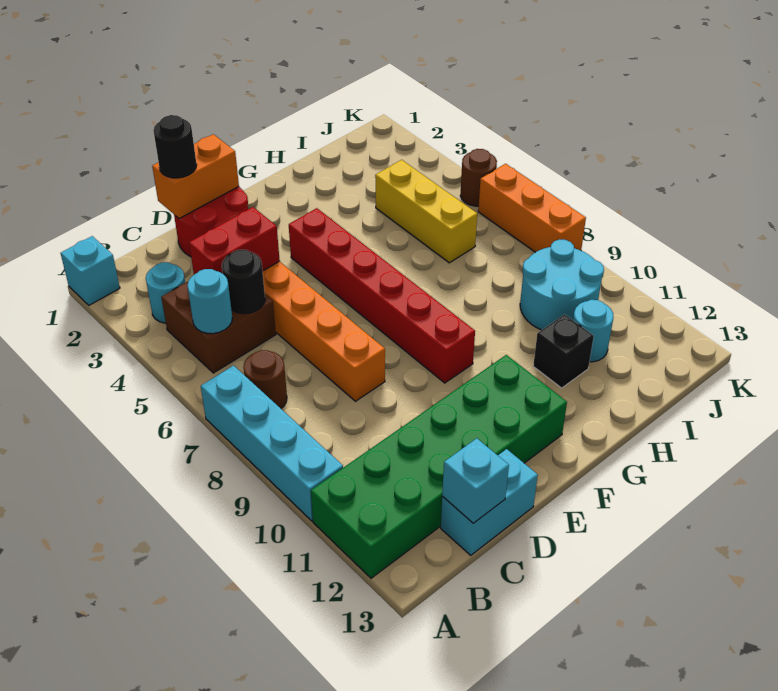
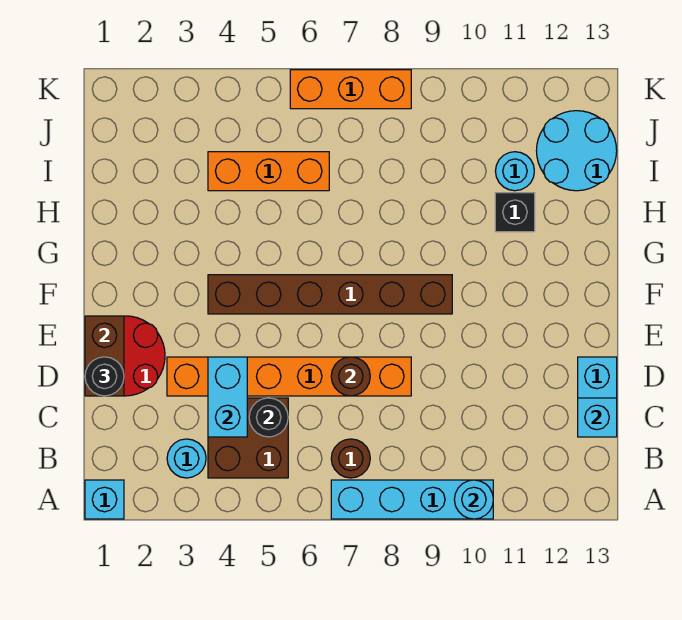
green brick A11:F12 level 1 -> none
cyan round brick B5 level 2 -> cyan round brick A10 level 2
red brick C4:D4 level 2 -> cyan brick C4:D4 level 2
orange brick D1:E1 level 2 -> brown brick D1:E1 level 2
red brick F4:F9 level 1 -> brown brick F4:F9 level 1
yellow brick I4:I6 level 1 -> orange brick I4:I6 level 1
cyan round brick I9:J10 level 1 -> cyan round brick I12:J13 level 1
brown round brick K5 level 1 -> brown round brick D7 level 2

